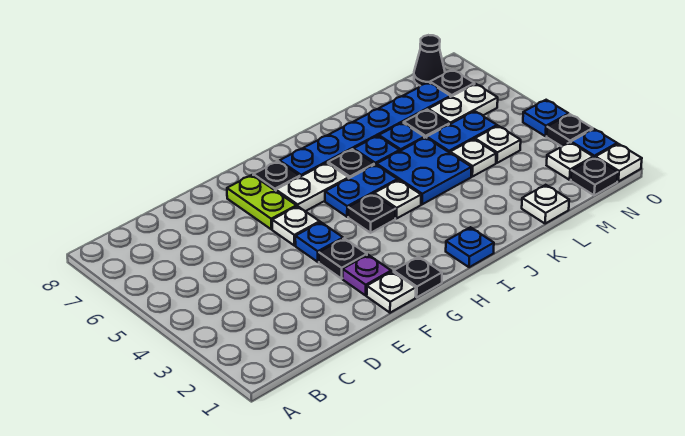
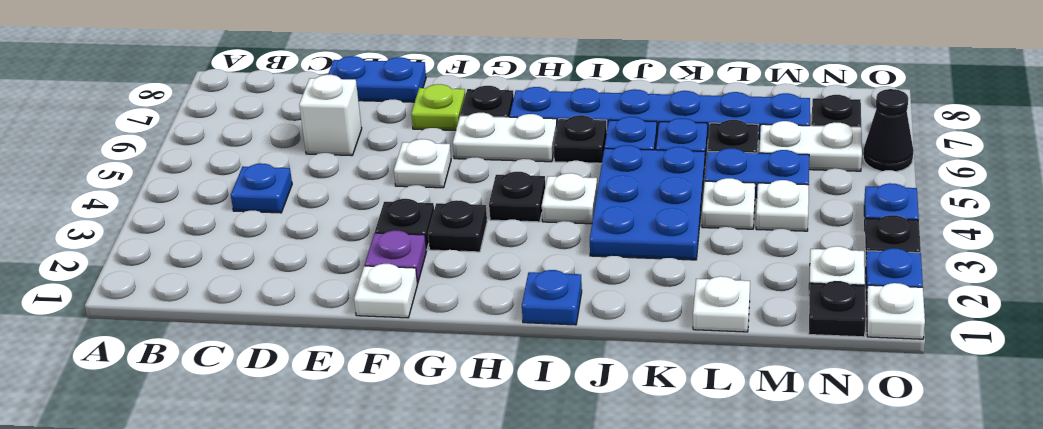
none -> white brick D6 level 1
blue plate F4 level 1 -> blue plate C4 level 1
lime plate F6:F7 level 1 -> lime plate F7 level 1
black plate G1 level 1 -> black plate G3 level 1
blue plate H5:I5 level 1 -> blue plate D8:E8 level 1
blue plate J4:K5 level 1 -> blue plate J3:K5 level 1
black cone N8 level 1 -> black cone O6 level 1

